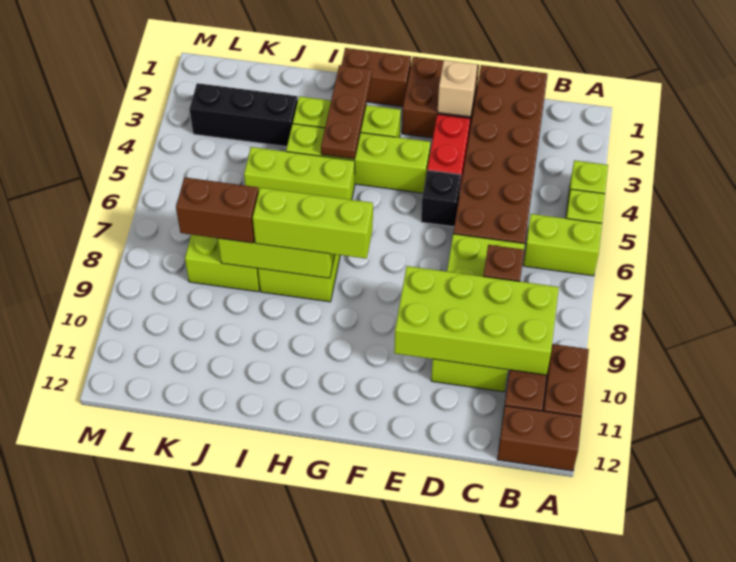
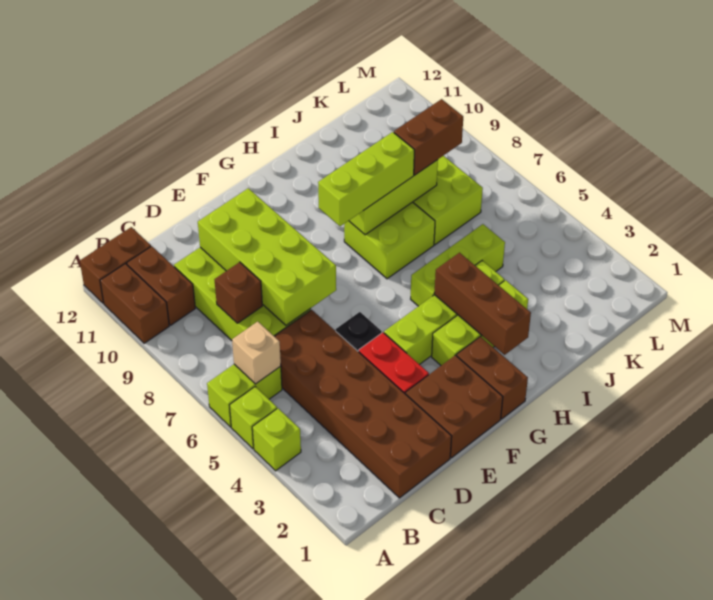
lime brick B9:E10 level 2 -> lime brick D7:E10 level 2
tan brick E2 level 2 -> tan brick B6 level 2
brown brick G1:H1 level 1 -> brown brick G1:G2 level 1
brown plate H2:H4 level 2 -> brown brick H2:H4 level 2
black brick J3:L3 level 1 -> none

